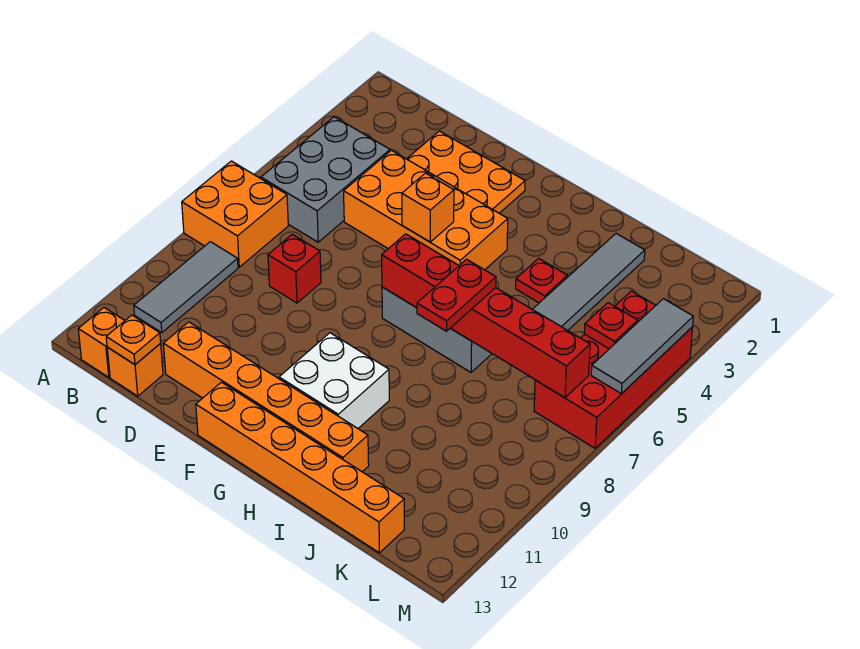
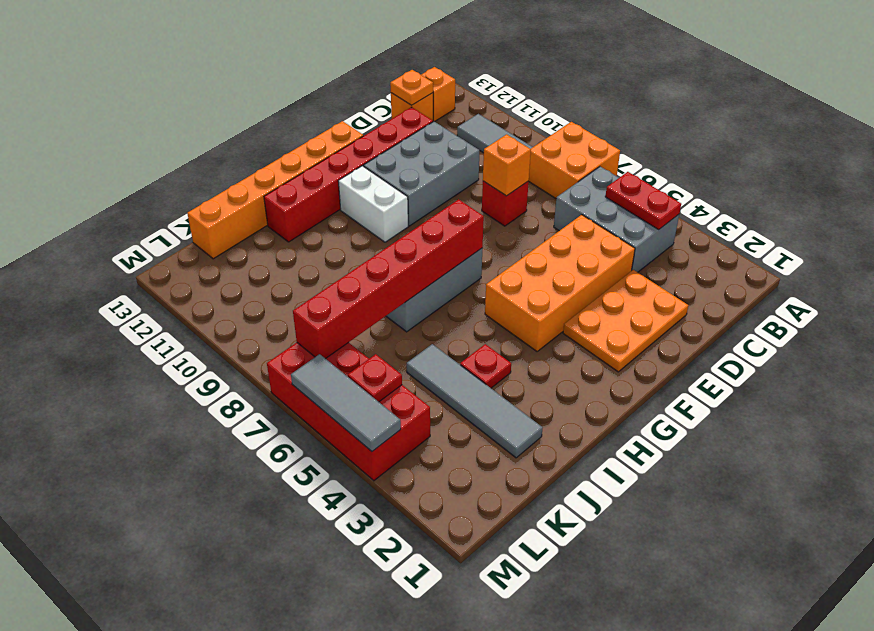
none -> grey brick D10:F11 level 1
orange brick D12:I12 level 1 -> red brick D12:I12 level 1
orange brick F5 level 2 -> orange brick D8 level 2
white brick G10:H11 level 1 -> white brick G10:G11 level 1
red plate I7:I8 level 3 -> red plate B4:B5 level 2

